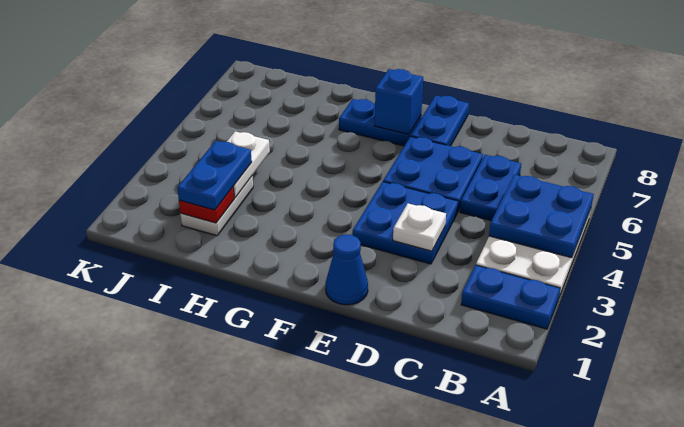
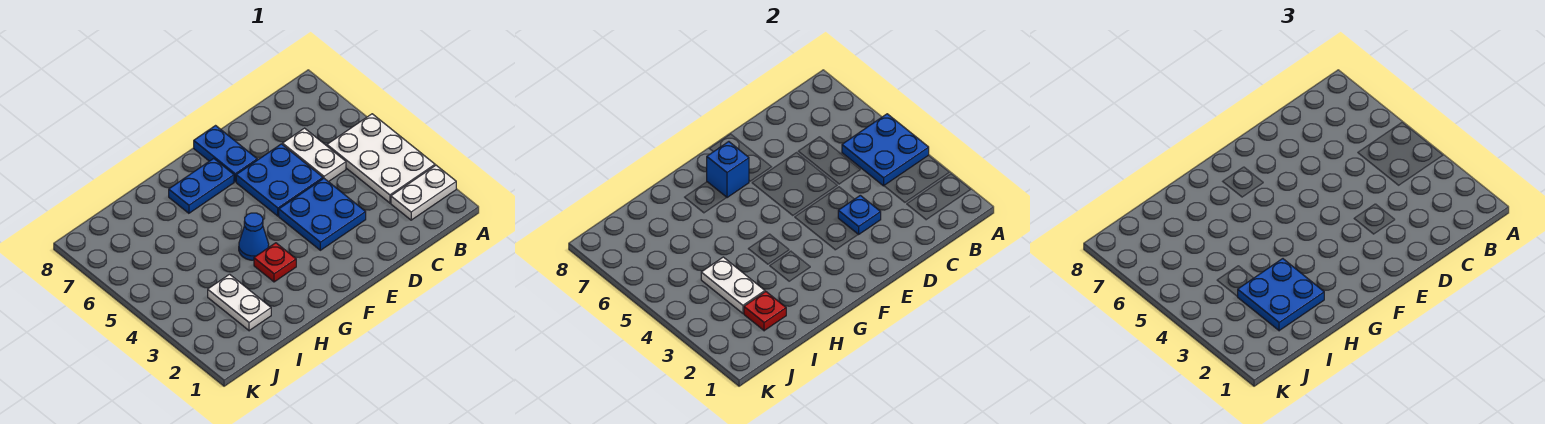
blue plate A2:B2 level 1 -> white plate A2:B2 level 1
blue plate C5:C6 level 1 -> white plate C5:C6 level 1
white plate D3 level 2 -> blue plate D3 level 2
blue cone E1 level 1 -> blue cone G4 level 1
none -> red plate G3 level 1
blue plate I2:I3 level 3 -> blue plate H2:I3 level 3

